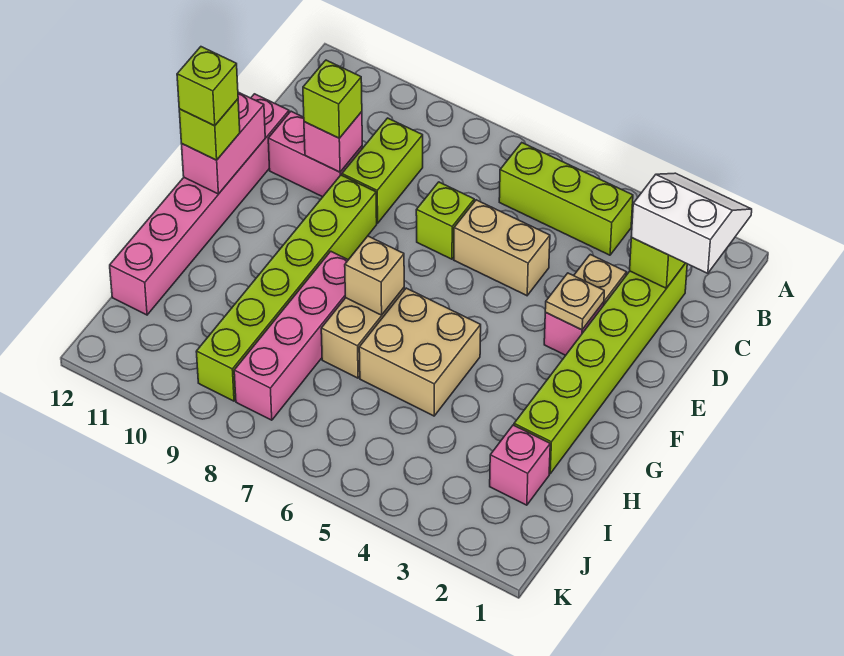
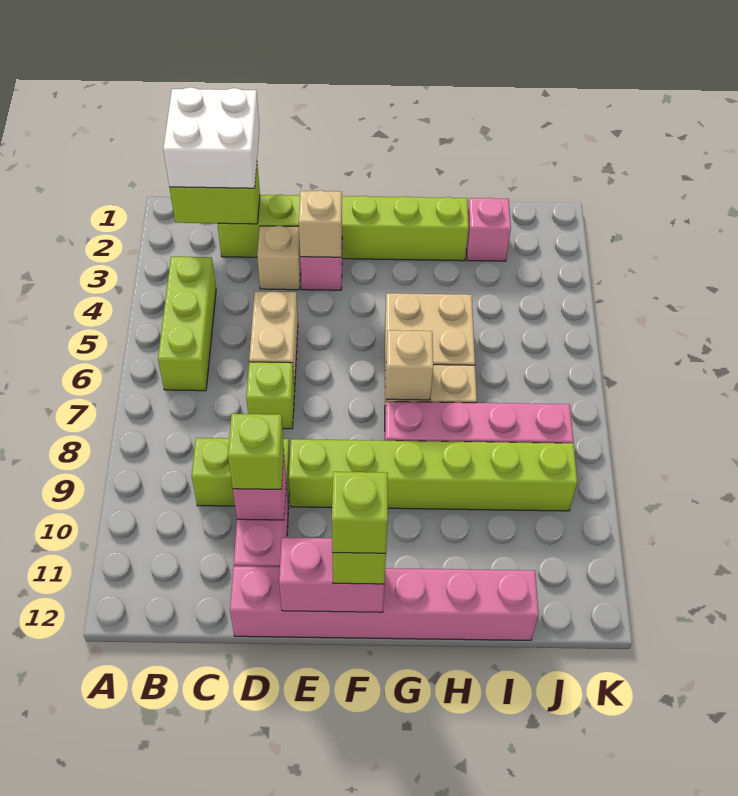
white slope B1:C2 level 3 top C -> white brick B1:C2 level 3
tan plate E3 level 2 -> tan brick E3 level 2

